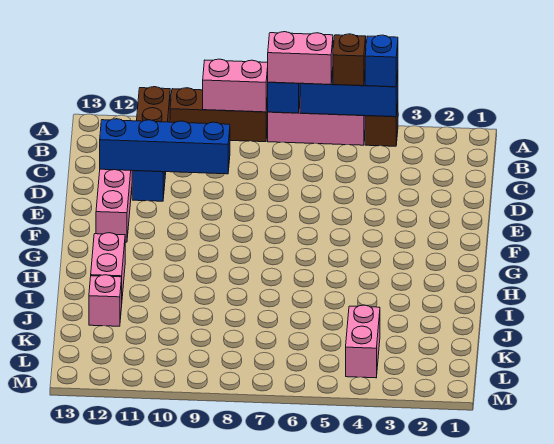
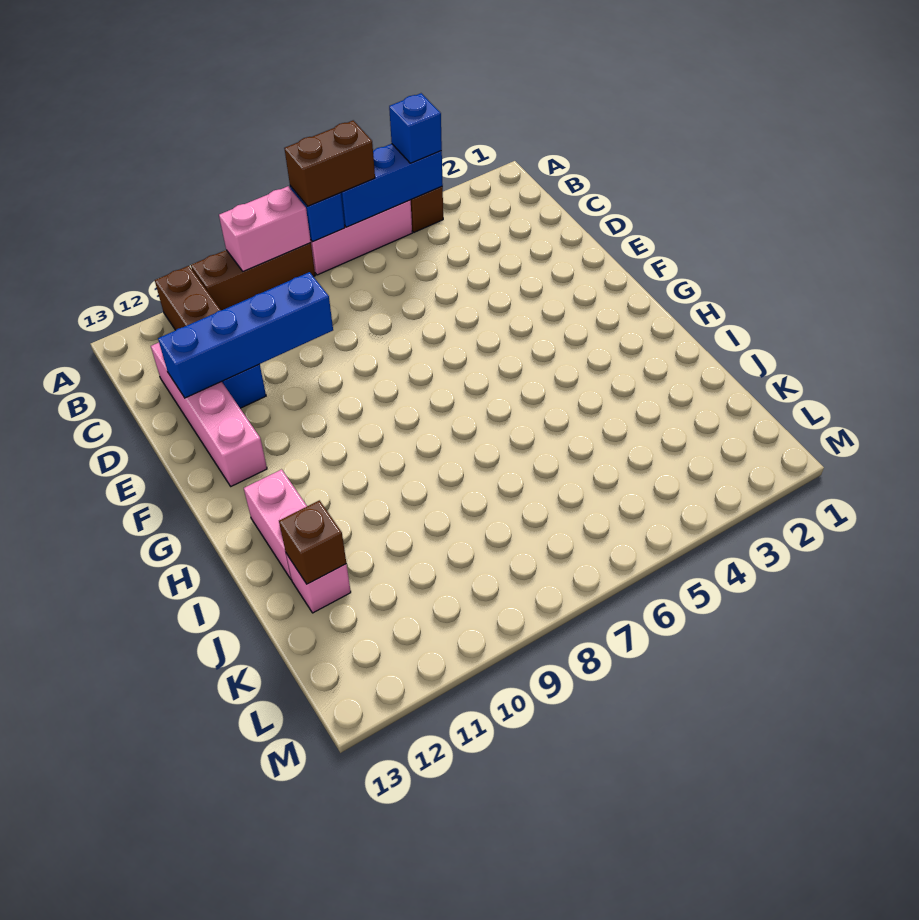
brown brick A5 level 3 -> brown brick J12 level 2
pink brick A6:A7 level 3 -> brown brick A6:A7 level 3
pink brick K4:L4 level 1 -> none

